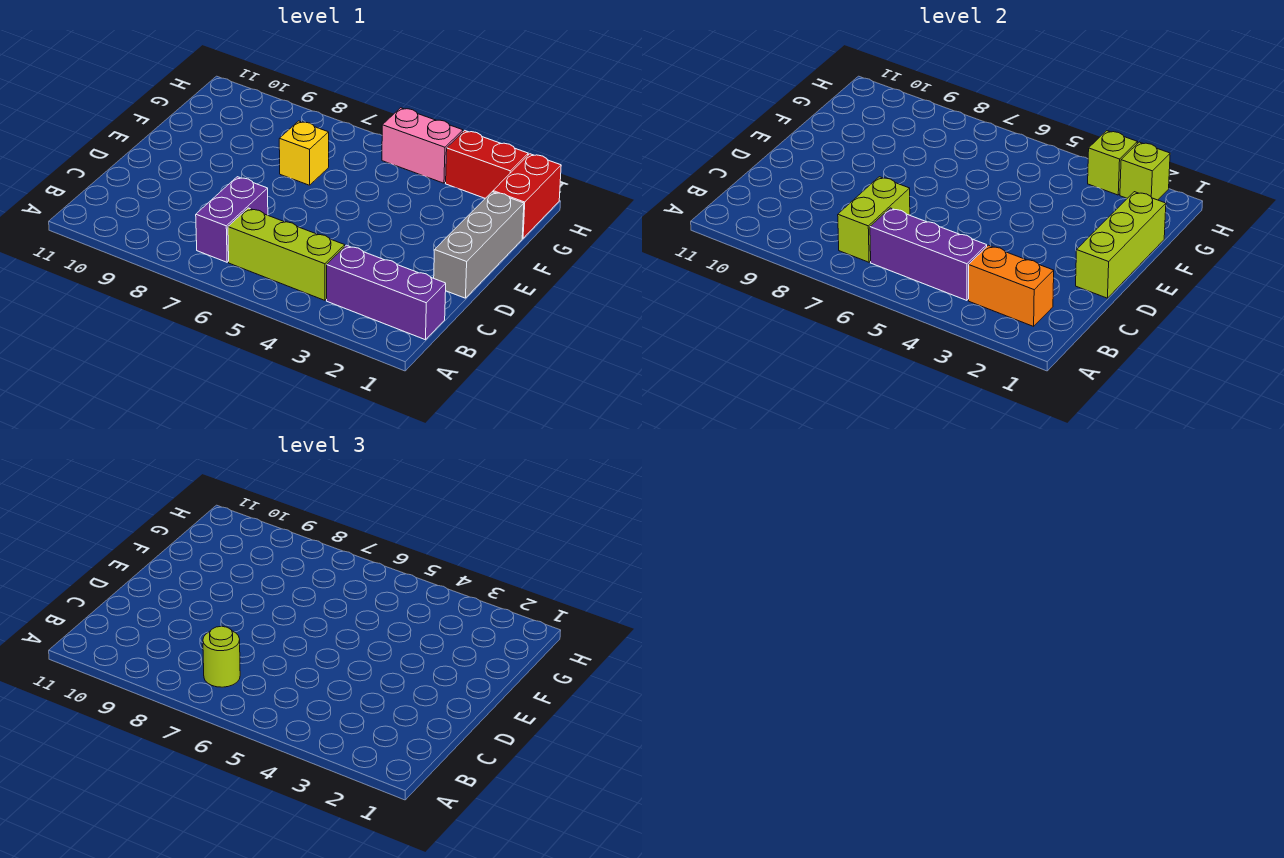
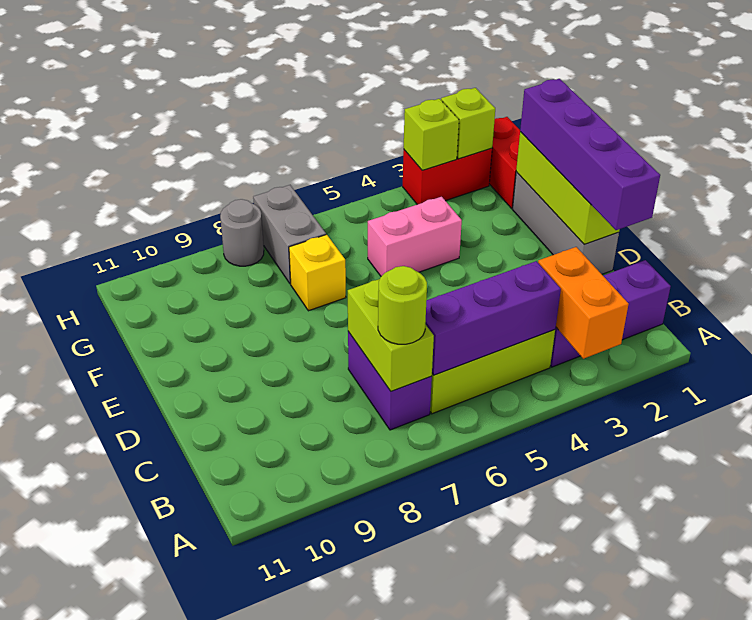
orange brick B2:B3 level 2 -> orange brick A3:B3 level 2
none -> purple brick C1:F1 level 3
none -> grey brick G7:H7 level 1
pink brick H4:H5 level 1 -> pink brick F4:F5 level 1
none -> grey round brick H8 level 1

